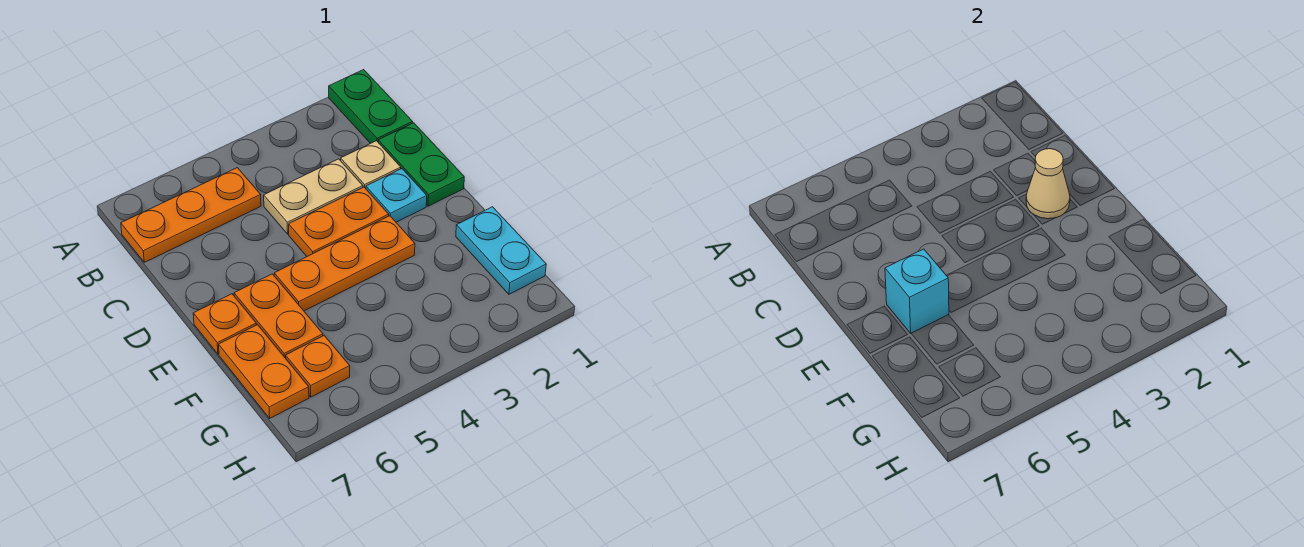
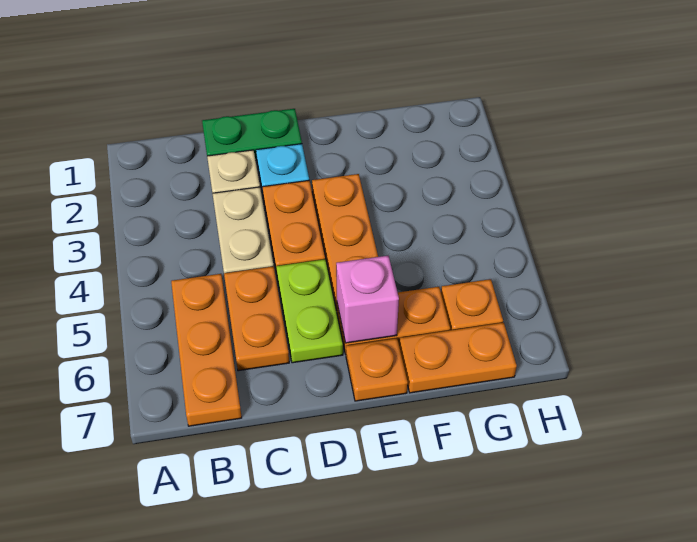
green plate A1:B1 level 1 -> none
none -> orange plate C5:C6 level 1
tan cone D2 level 2 -> none
none -> lime plate D5:D6 level 1
cyan brick E6 level 2 -> pink brick E6 level 2
cyan plate F1:G1 level 1 -> none

